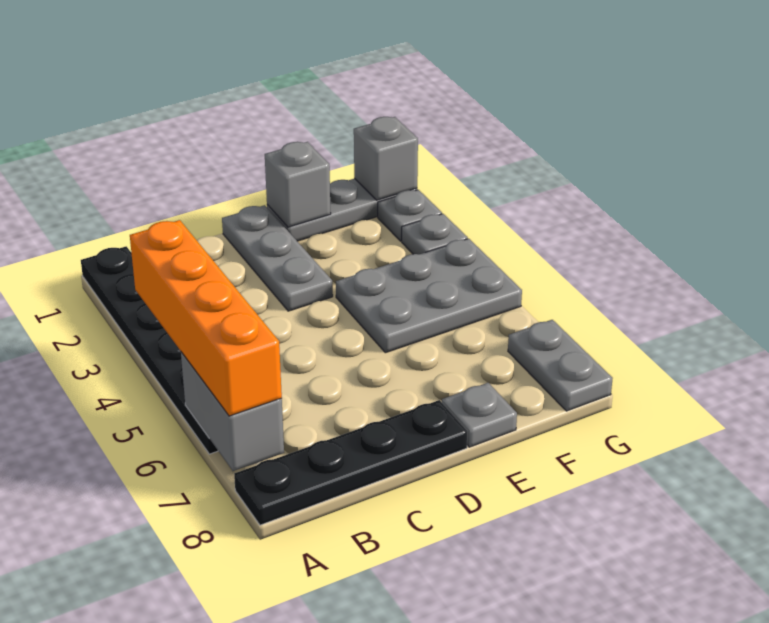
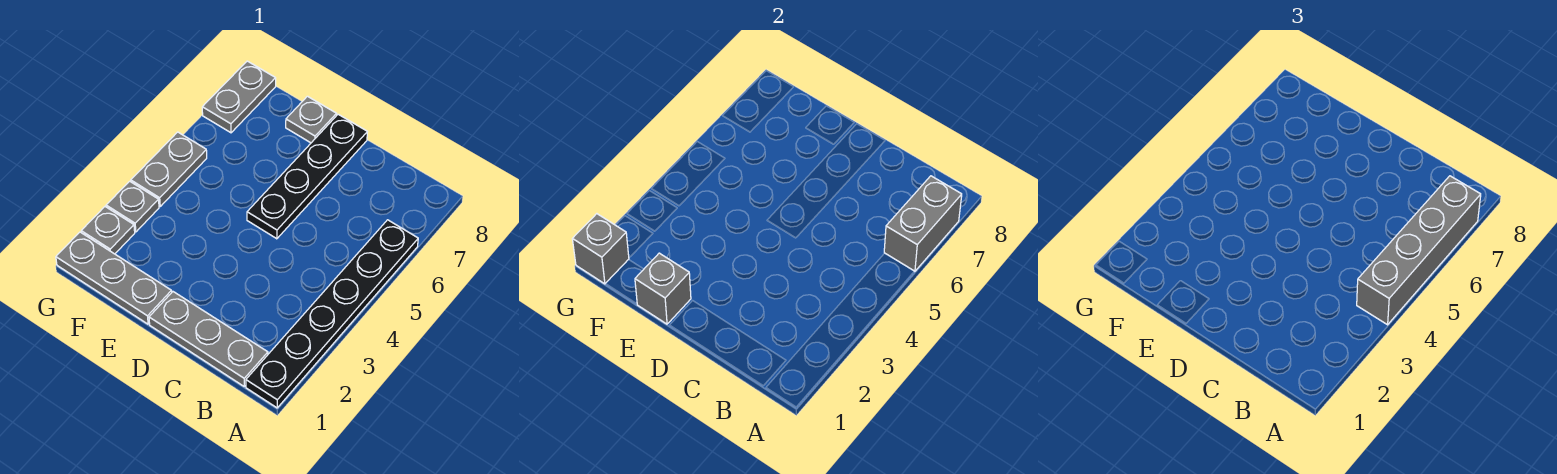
orange brick A4:A7 level 3 -> grey brick A4:A7 level 3
black plate A8:D8 level 1 -> black plate D5:D8 level 1
grey plate D1:D3 level 1 -> grey plate B1:D1 level 1
grey plate E4:G5 level 1 -> grey plate G4:G5 level 1

